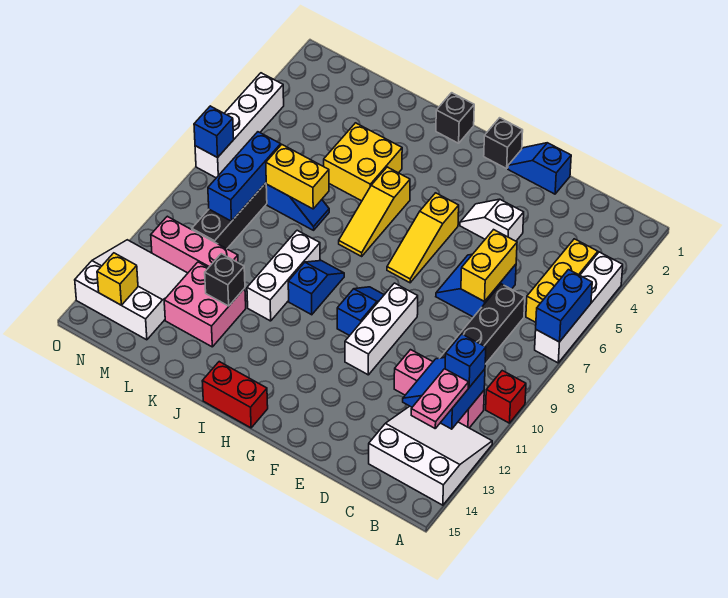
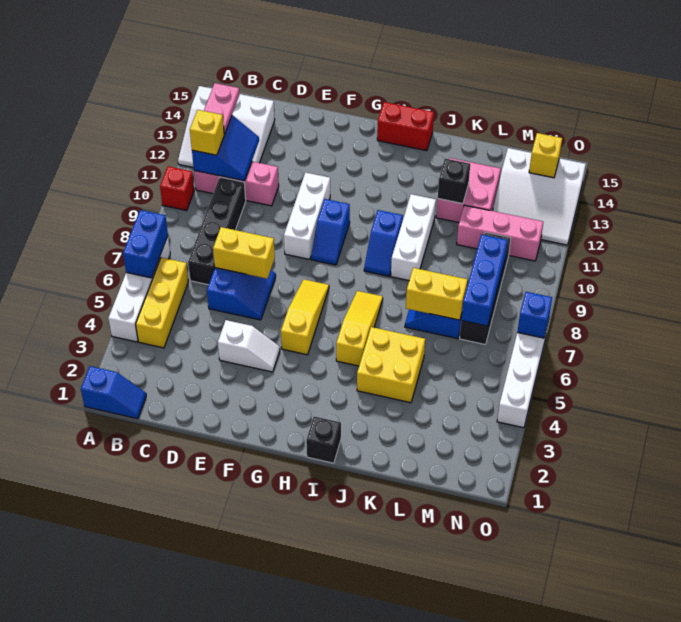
blue brick B11 level 3 -> yellow brick B11 level 3
yellow brick D6:D7 level 2 -> yellow brick D7:E7 level 2
blue slope E1:F1 level 1 top E -> blue slope A1:B1 level 1 top A
black brick G1 level 1 -> none

